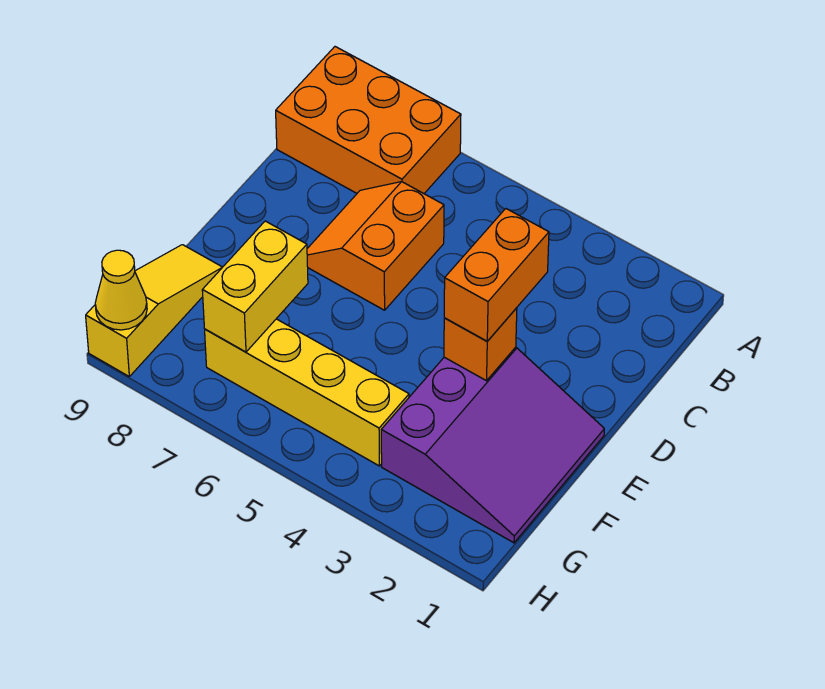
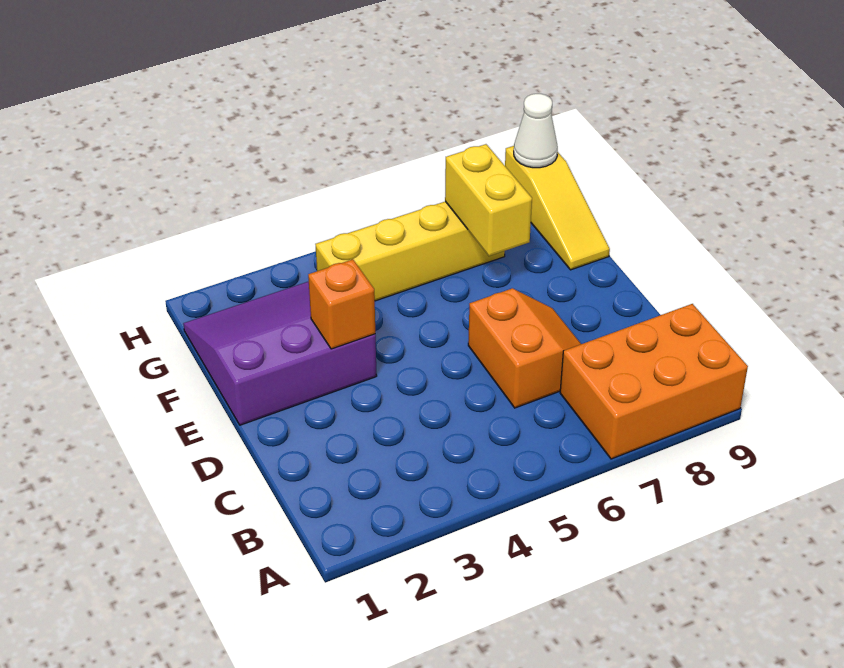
orange brick D3:E3 level 3 -> none
purple slope E1:G3 level 1 top 3 -> purple slope E1:G3 level 1 top E
yellow cone H9 level 2 -> white cone H9 level 2

